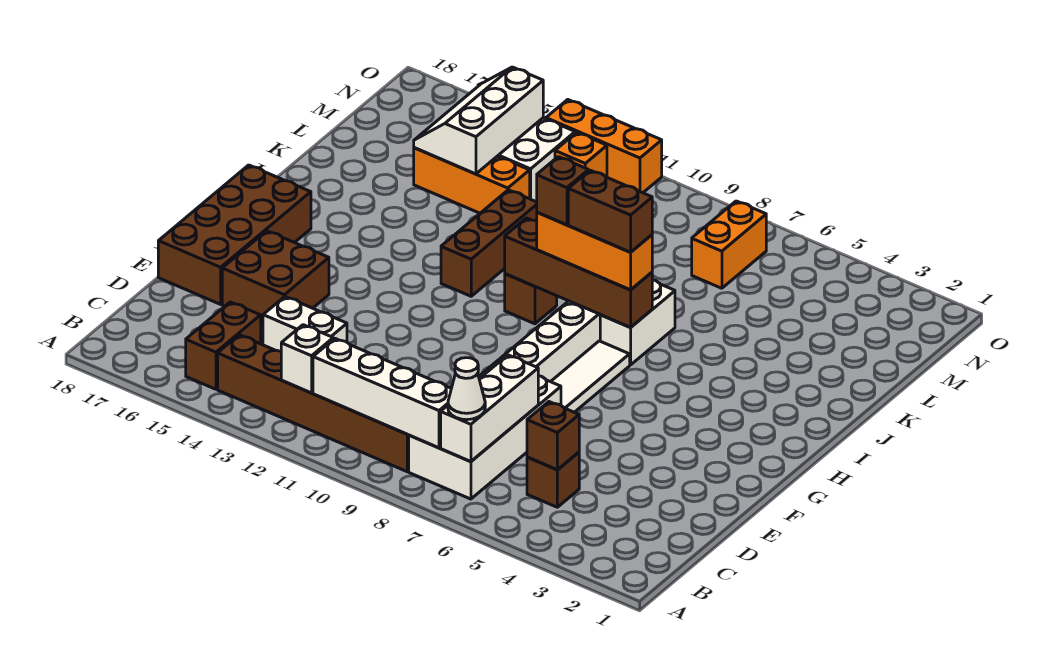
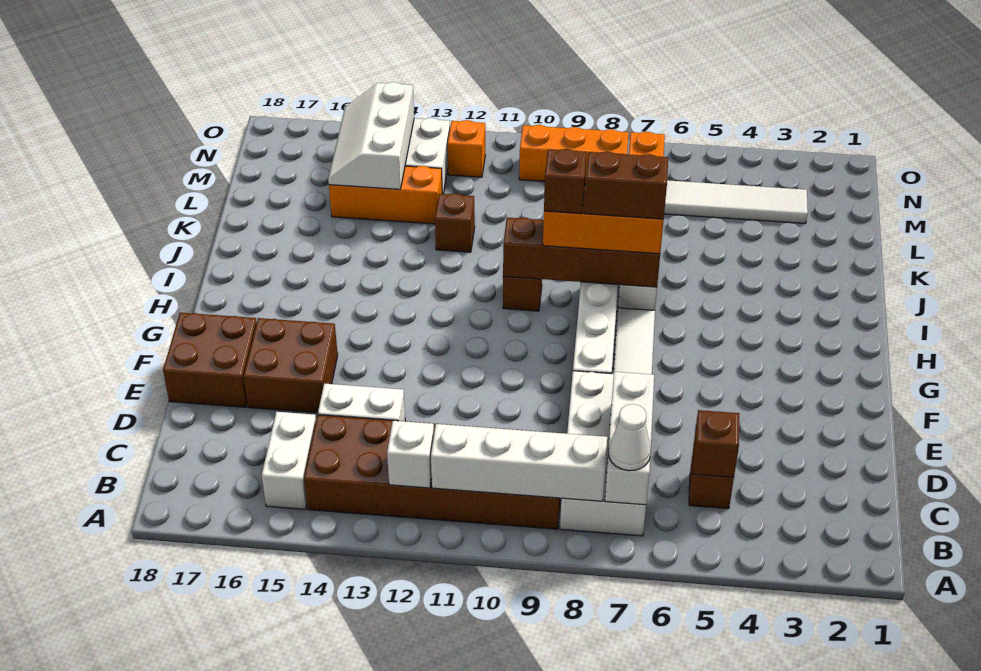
brown brick B9:B14 level 1 -> brown brick B9:C14 level 1
brown brick B15:C15 level 1 -> white brick B15:C15 level 1
brown brick E17:H18 level 1 -> brown brick E17:F18 level 1
brown brick I12:K12 level 1 -> brown brick K12 level 1
none -> white tile M3:M6 level 1
orange brick O11:O13 level 1 -> orange brick N8:N10 level 1

